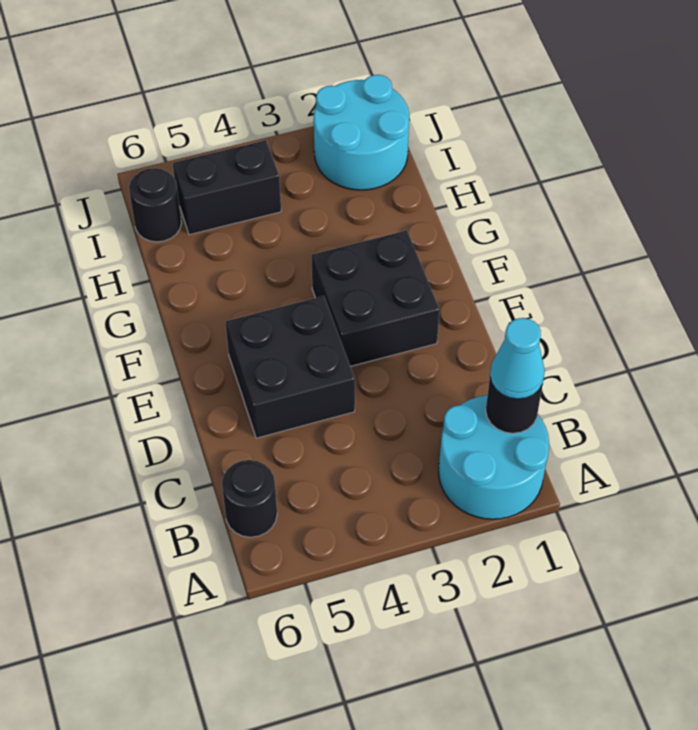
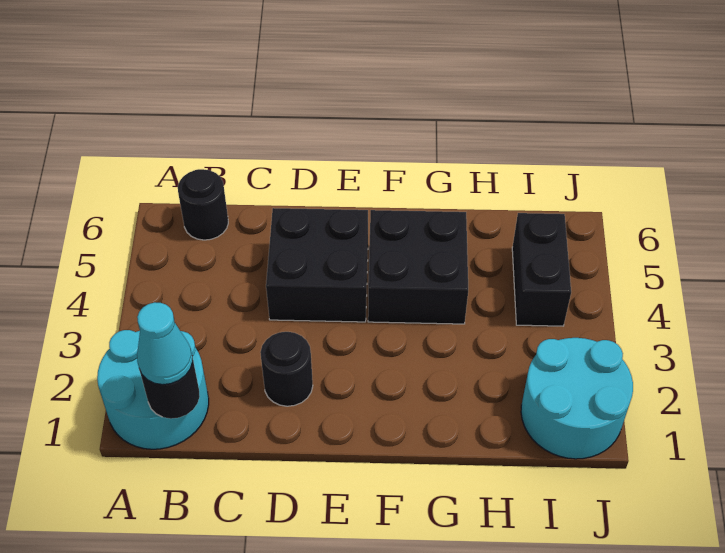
black brick E2:F3 level 1 -> black brick F4:G5 level 1
black round brick I6 level 1 -> black round brick D2 level 1

